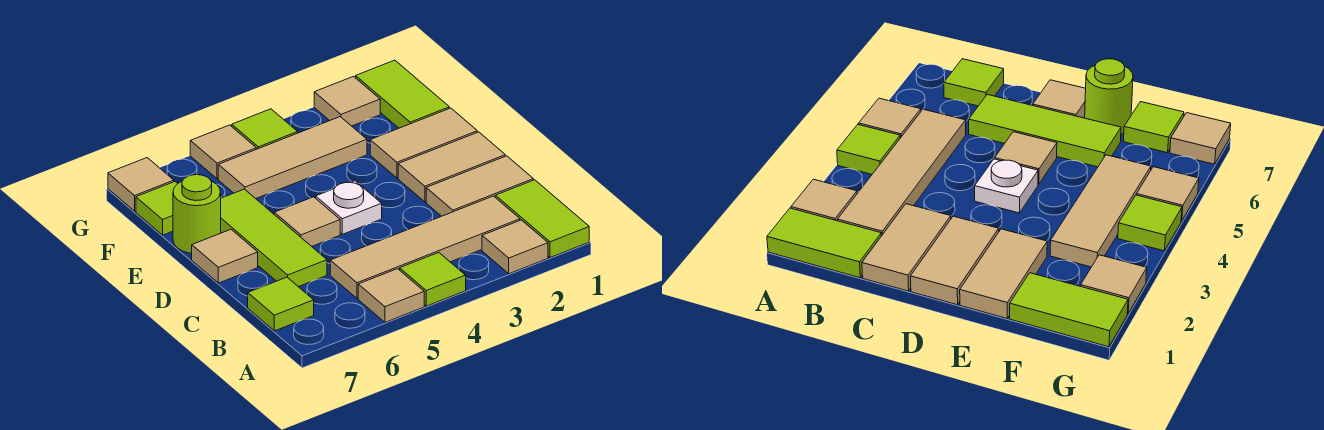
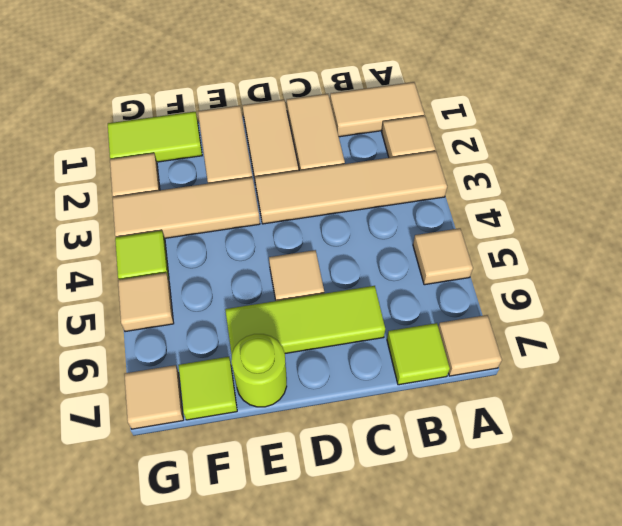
lime tile A1:B1 level 1 -> tan tile A1:B1 level 1
lime tile A4 level 1 -> none
tan tile B2:B5 level 1 -> tan tile A3:D3 level 1
white plate D4 level 1 -> none
tan tile D7 level 1 -> tan tile A7 level 1
tan tile F3:F5 level 1 -> tan tile E3:G3 level 1

